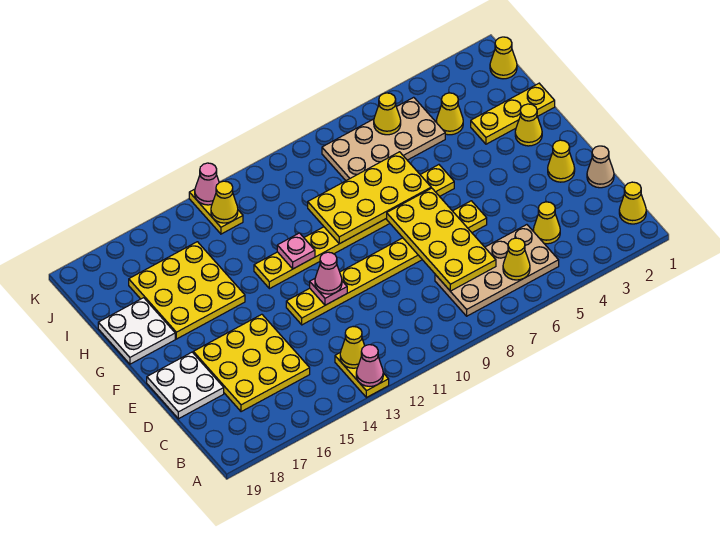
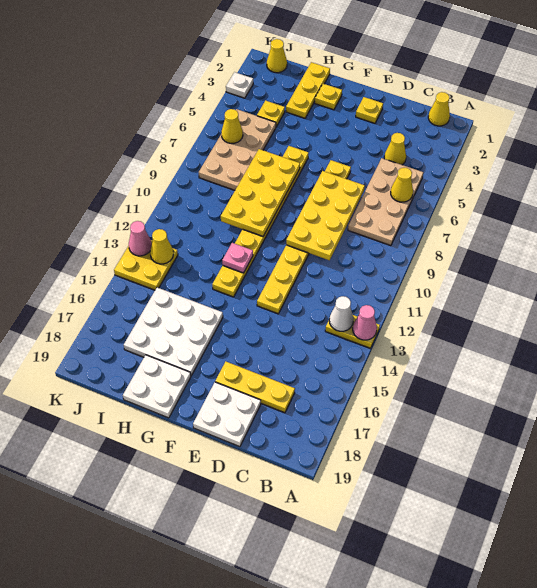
yellow cone B13 level 2 -> white cone B13 level 2
yellow plate C7:F8 level 2 -> yellow plate D7:E10 level 2
yellow plate C15:E17 level 1 -> yellow plate C17:E17 level 1
tan cone D1 level 1 -> none
yellow cone E2 level 1 -> yellow plate E2 level 1
pink plate E12 level 2 -> none
pink cone E12 level 3 -> none
yellow cone G2 level 1 -> yellow plate G2 level 1
yellow plate G15:I17 level 1 -> white plate G15:I17 level 1
yellow cone I4 level 1 -> yellow plate I4 level 1
yellow plate J13:K13 level 1 -> yellow plate J13:K14 level 1
none -> white plate K3 level 1

